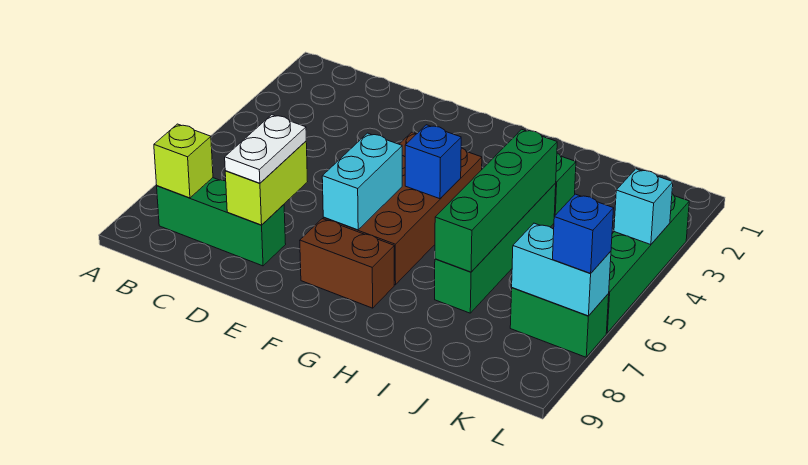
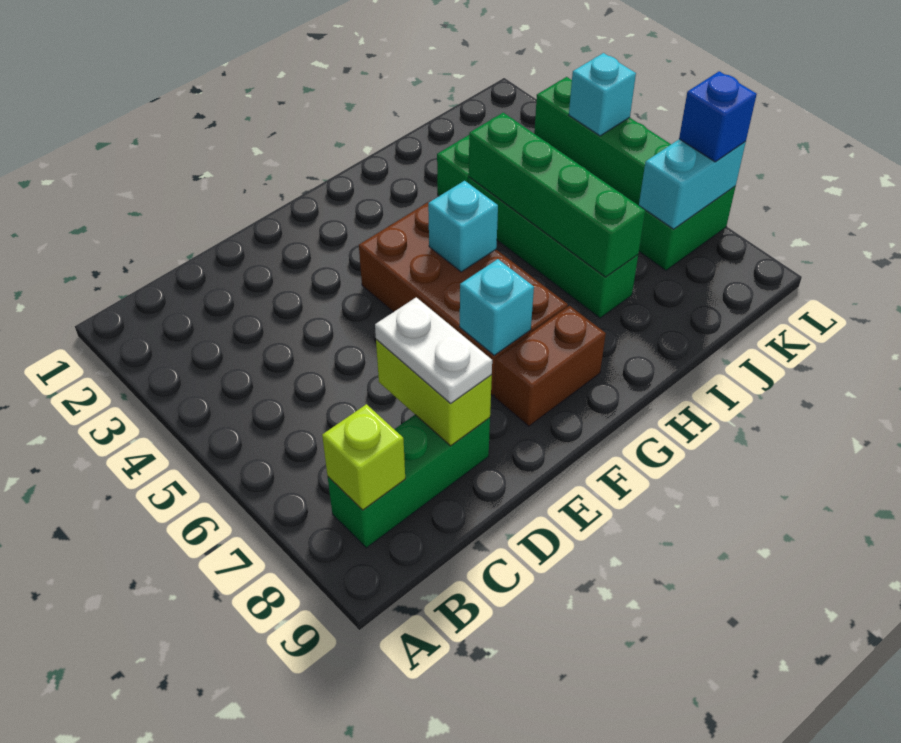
cyan brick F6:F7 level 2 -> cyan brick F7 level 2
blue brick G5 level 2 -> cyan brick G5 level 2

